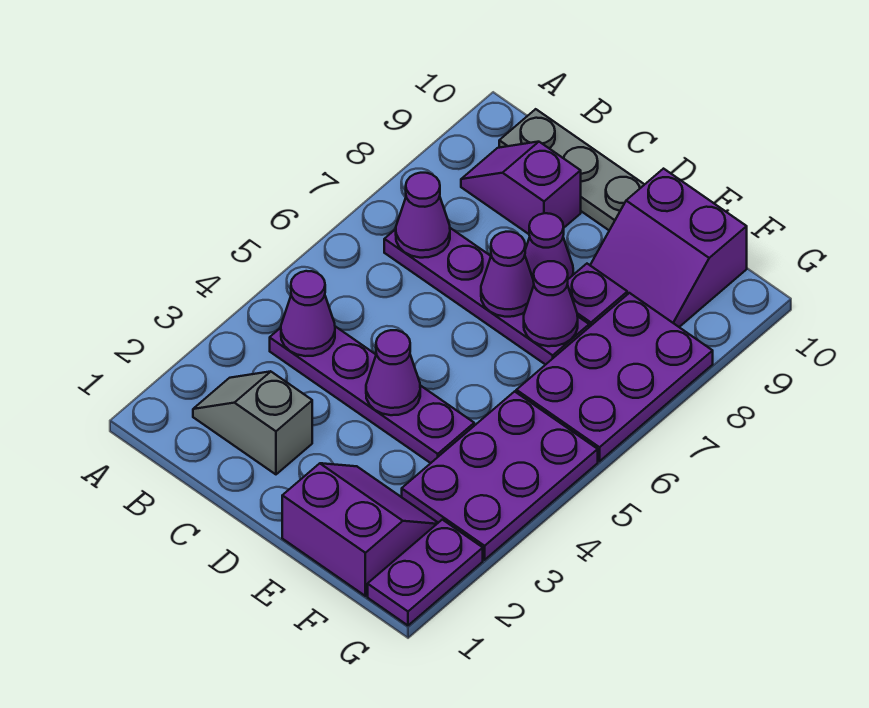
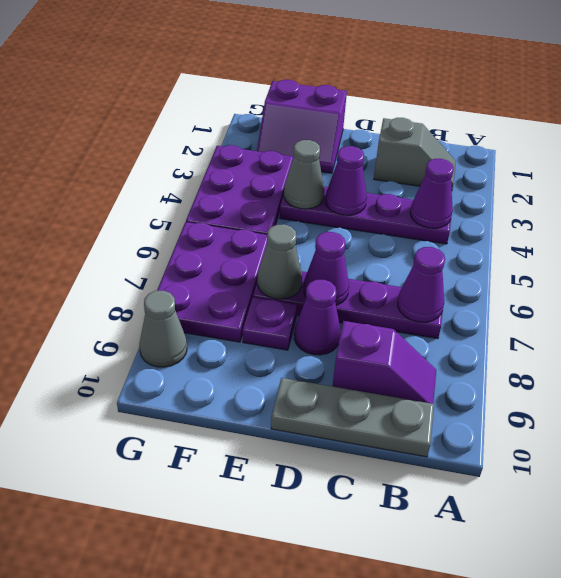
none -> grey cone E4 level 2
purple cone E7 level 2 -> grey cone E7 level 2
purple slope E9:F10 level 1 top 10 -> none
purple plate G1:G2 level 1 -> none
none -> grey cone G9 level 1

